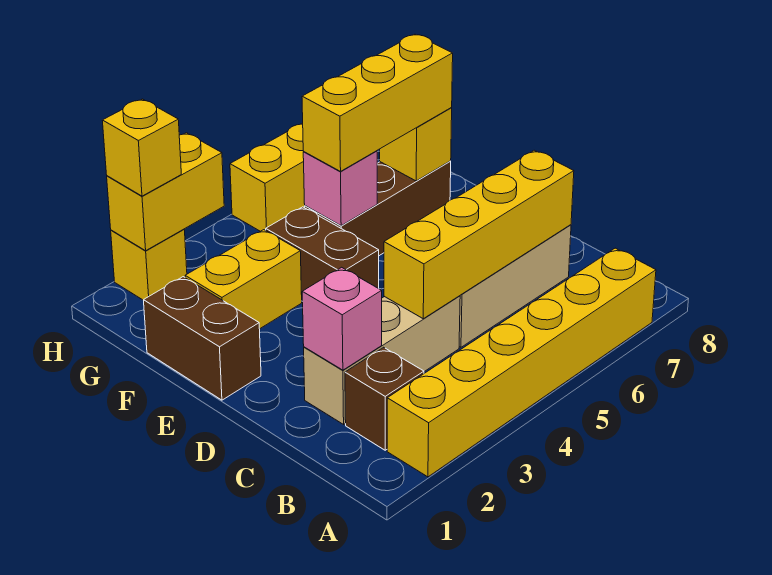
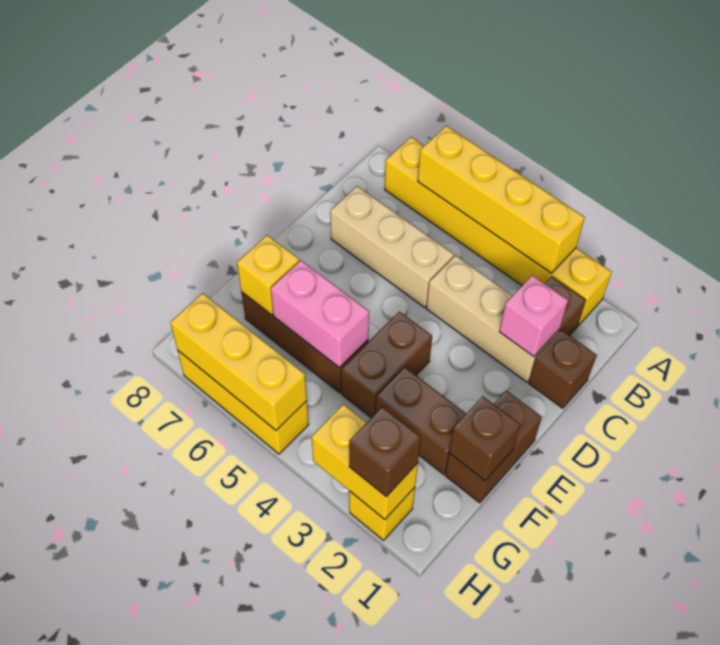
none -> brown brick C1 level 1
yellow brick C4:C7 level 2 -> yellow brick A3:A6 level 2
none -> brown brick F1 level 2
yellow brick F2:F3 level 1 -> brown brick F2:F3 level 1
pink brick F5 level 2 -> pink brick F5:F6 level 2
yellow brick F5:F7 level 3 -> yellow brick H5:H7 level 2
yellow brick H2 level 3 -> brown brick H2 level 3

